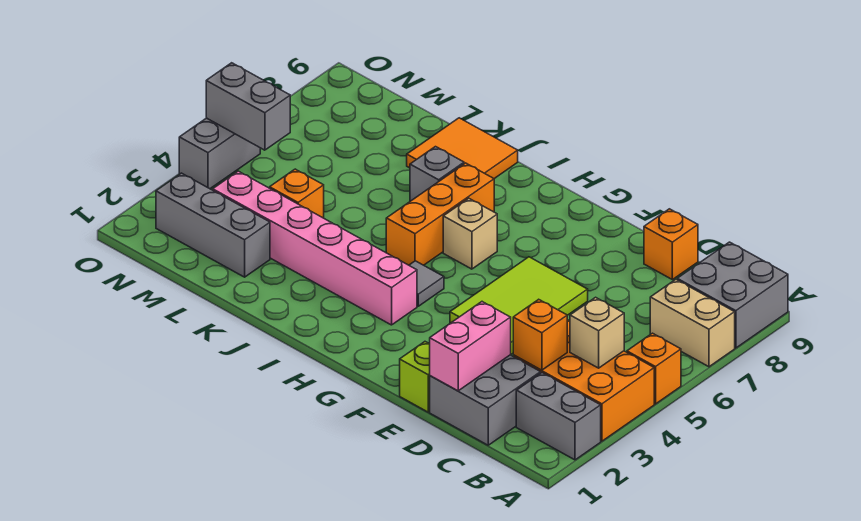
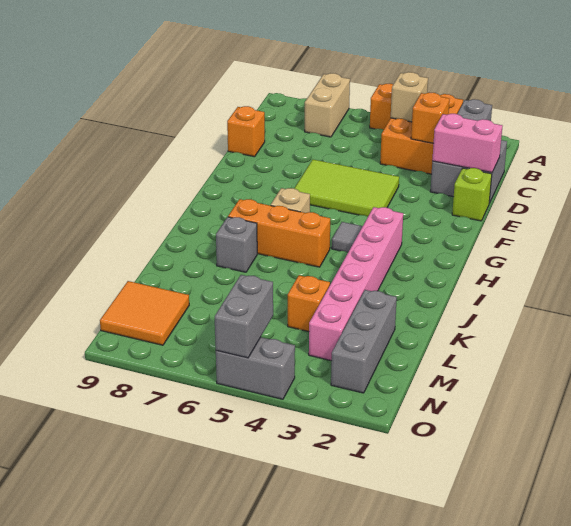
grey brick A8:B9 level 1 -> none
orange tile J8:K9 level 1 -> orange tile M8:N9 level 1

